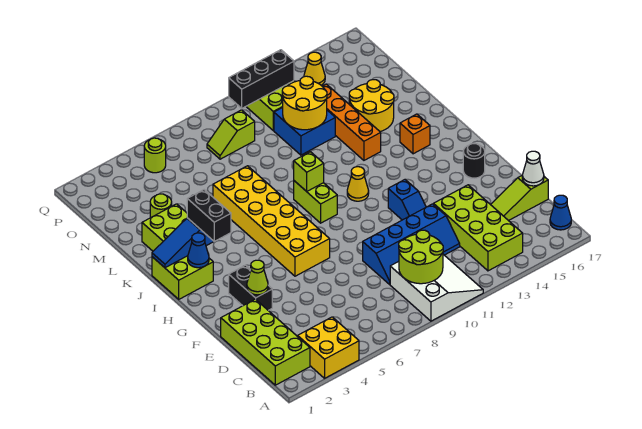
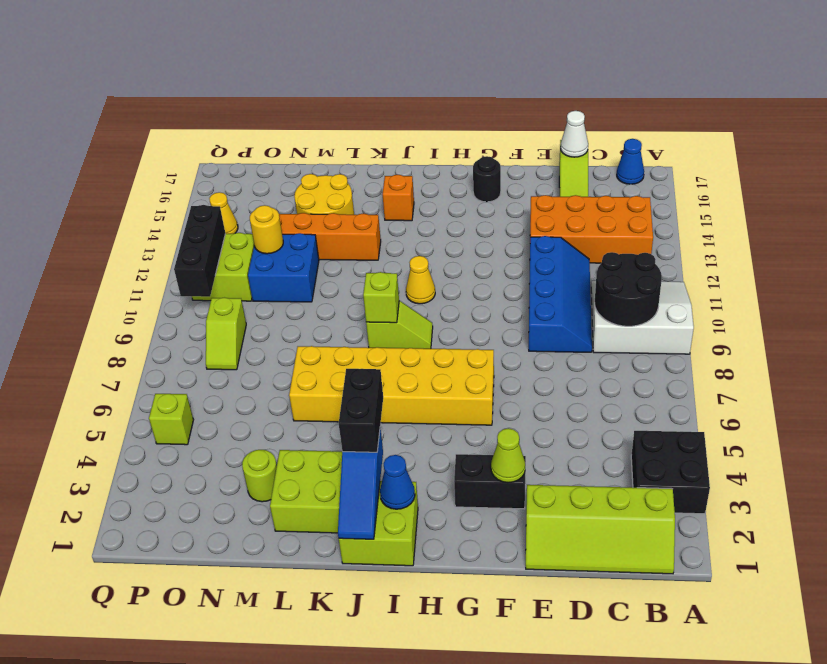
yellow brick A3:B4 level 1 -> black brick A3:B4 level 1
lime brick B1:E2 level 1 -> lime slope B1:E2 level 1 top 2
lime round brick B9:C10 level 2 -> black round brick B9:C10 level 2
lime brick B13:E14 level 1 -> orange brick B13:E14 level 1
blue slope F12:G12 level 1 top G -> none
black brick I3:J3 level 3 -> black brick J3:J4 level 3
lime brick I9:J9 level 1 -> lime slope I9:J9 level 1 top J
yellow round brick M11:N12 level 2 -> yellow round brick N12 level 2
lime round brick P5 level 1 -> lime brick P5 level 1

